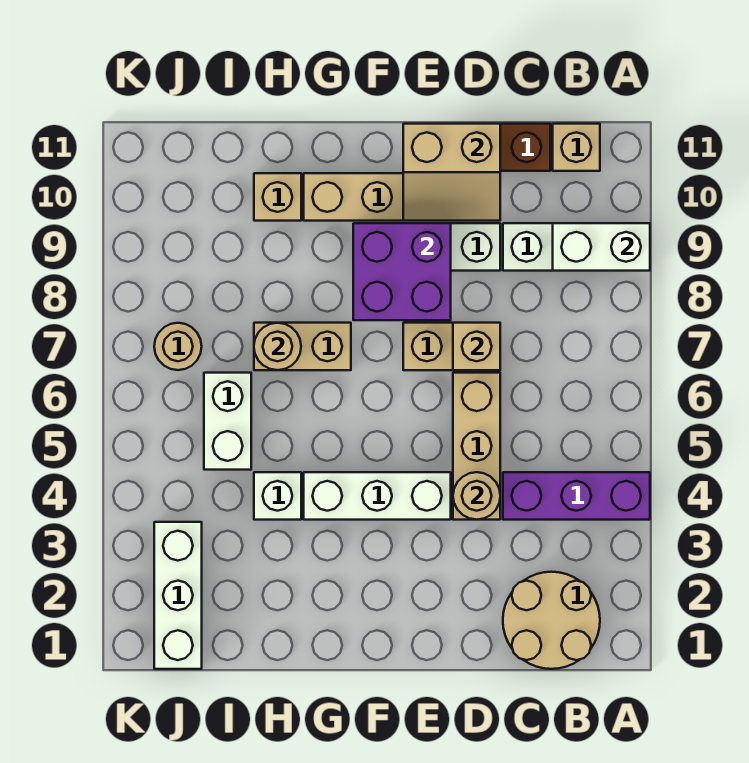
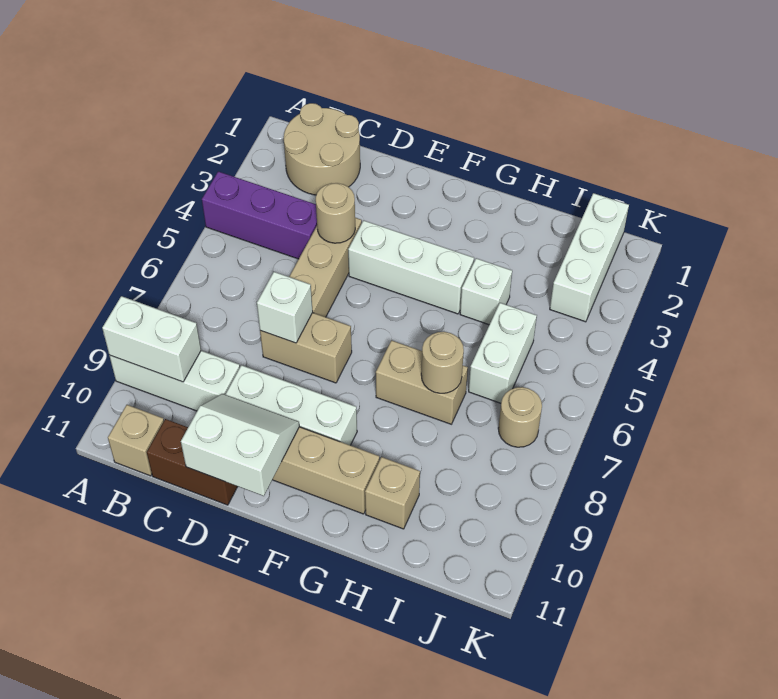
tan brick D7 level 2 -> white brick D7 level 2
tan slope D10:E11 level 2 top 11 -> white slope D10:E11 level 2 top 11
purple brick E8:F9 level 2 -> none

